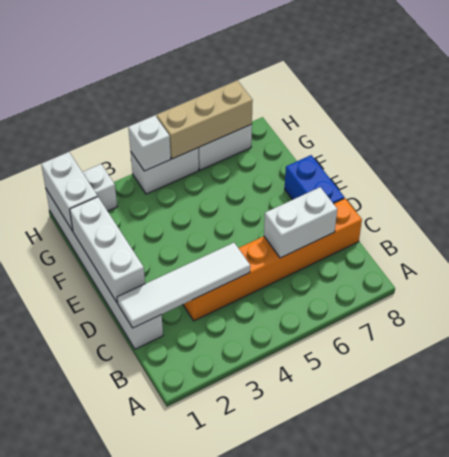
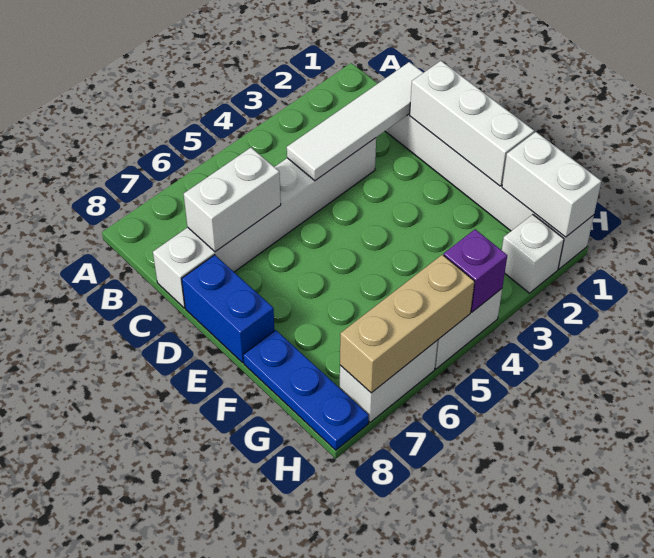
orange brick C3:C8 level 1 -> white brick C3:C8 level 1
none -> blue plate F8:H8 level 1
white brick H4 level 2 -> purple brick H4 level 2

